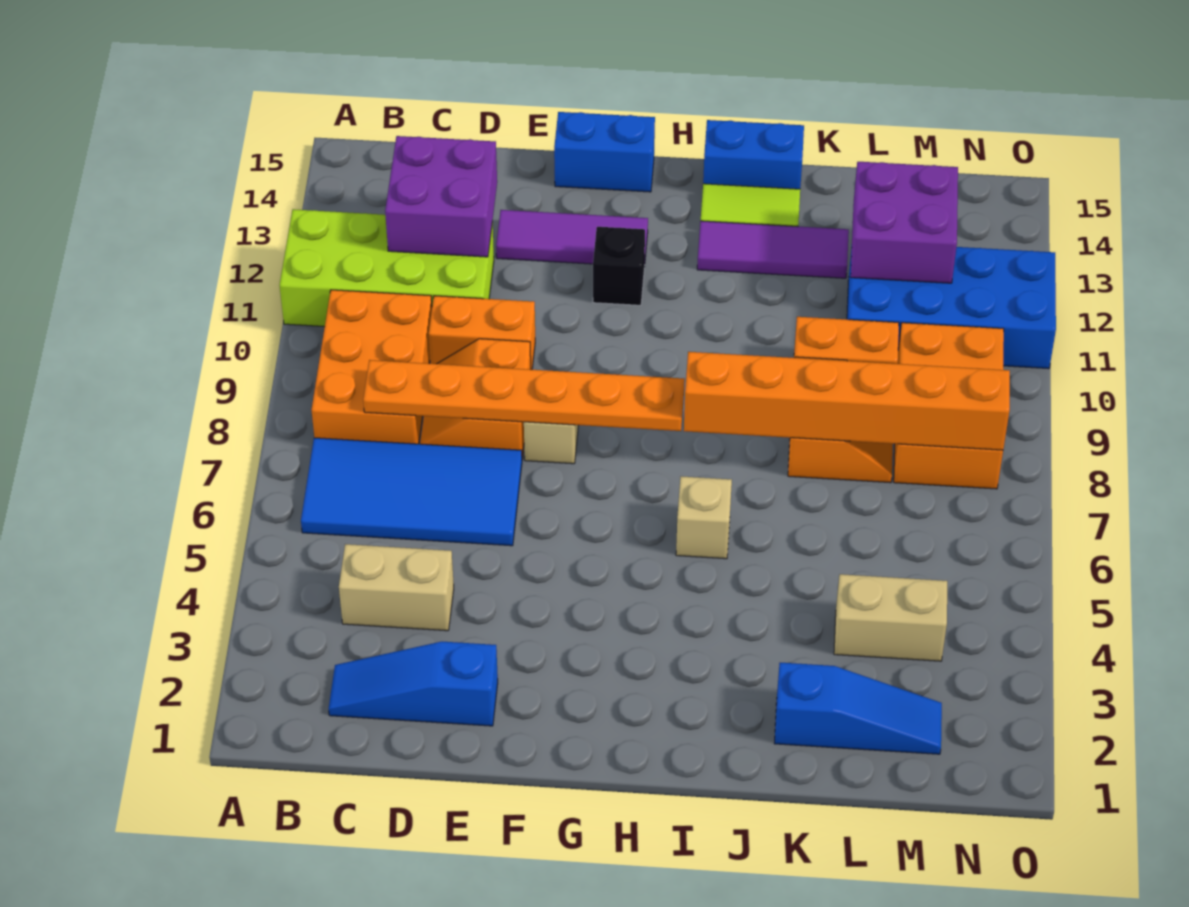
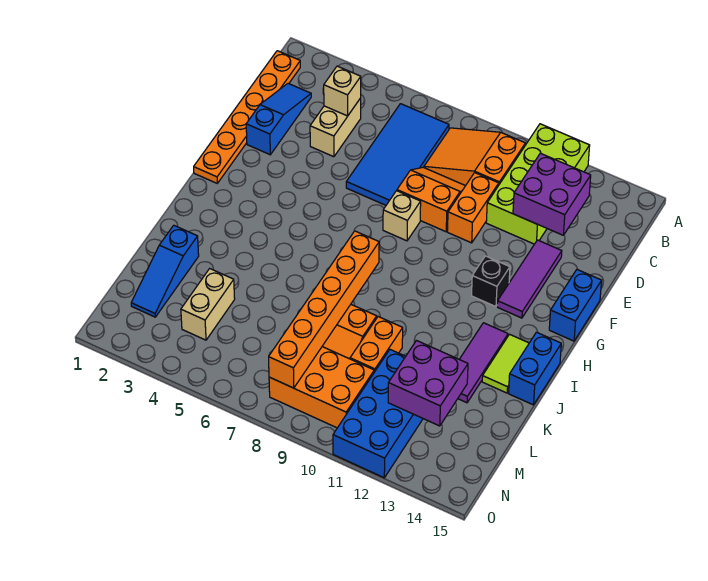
orange brick B8:C10 level 1 -> orange slope B8:C10 level 1 top 10
orange plate C8:H8 level 2 -> orange plate B1:G1 level 1
tan brick I6 level 1 -> tan brick C4 level 2

